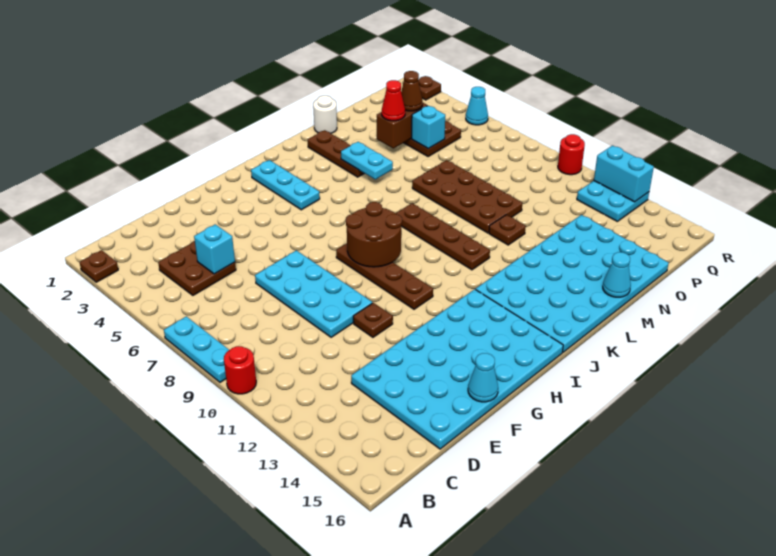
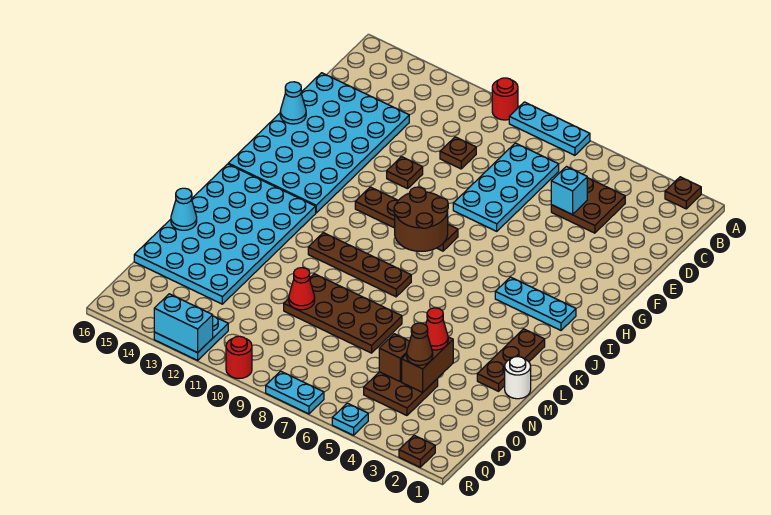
cyan plate E7:F10 level 1 -> cyan plate C7:F8 level 1
brown plate L2:L4 level 1 -> brown plate K2:M2 level 1
cyan plate L4:L5 level 2 -> cyan plate R7:R8 level 1
brown plate M11 level 1 -> brown plate D10 level 1
none -> red cone N10 level 2
cyan brick O5 level 2 -> brown brick O5 level 2
cyan cone R5 level 1 -> cyan plate R5 level 1

